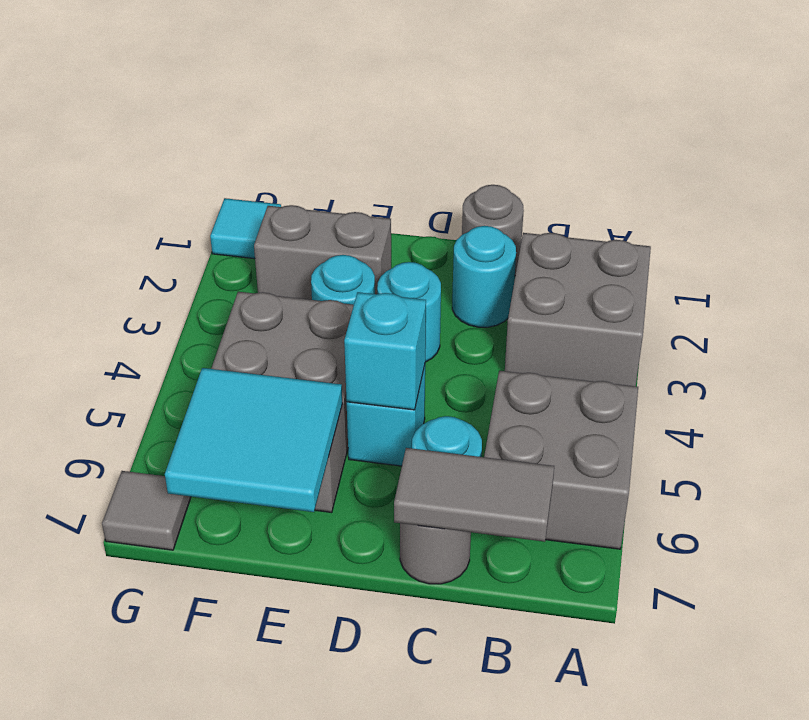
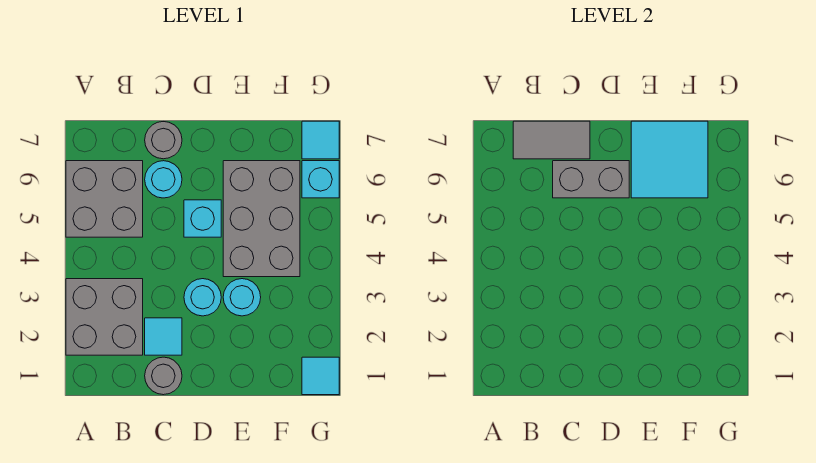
cyan round brick C2 level 1 -> cyan tile C2 level 1
cyan brick D5 level 2 -> cyan brick G6 level 1
grey brick E2:F2 level 1 -> grey brick C6:D6 level 2
grey tile G7 level 1 -> cyan tile G7 level 1

